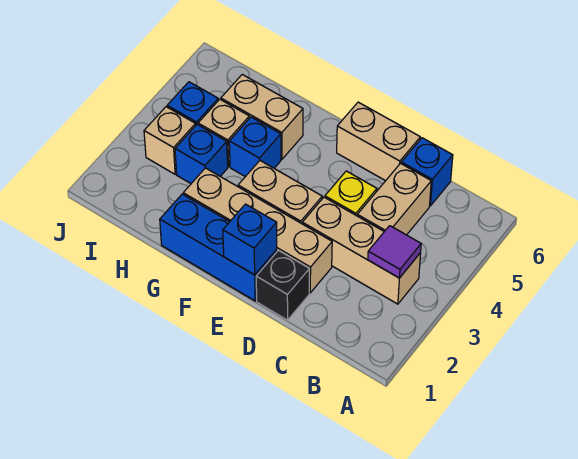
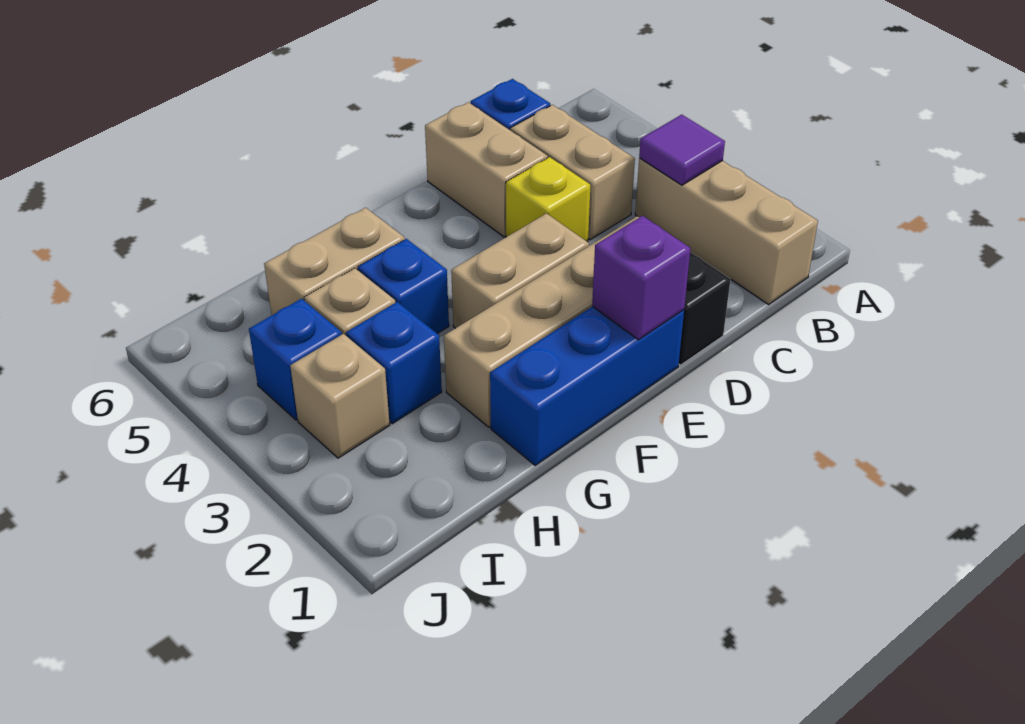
tan brick B3:D3 level 1 -> tan brick B1:B3 level 1
tan brick D6:E6 level 1 -> tan brick D5:D6 level 1
blue brick E1 level 2 -> purple brick E1 level 2

